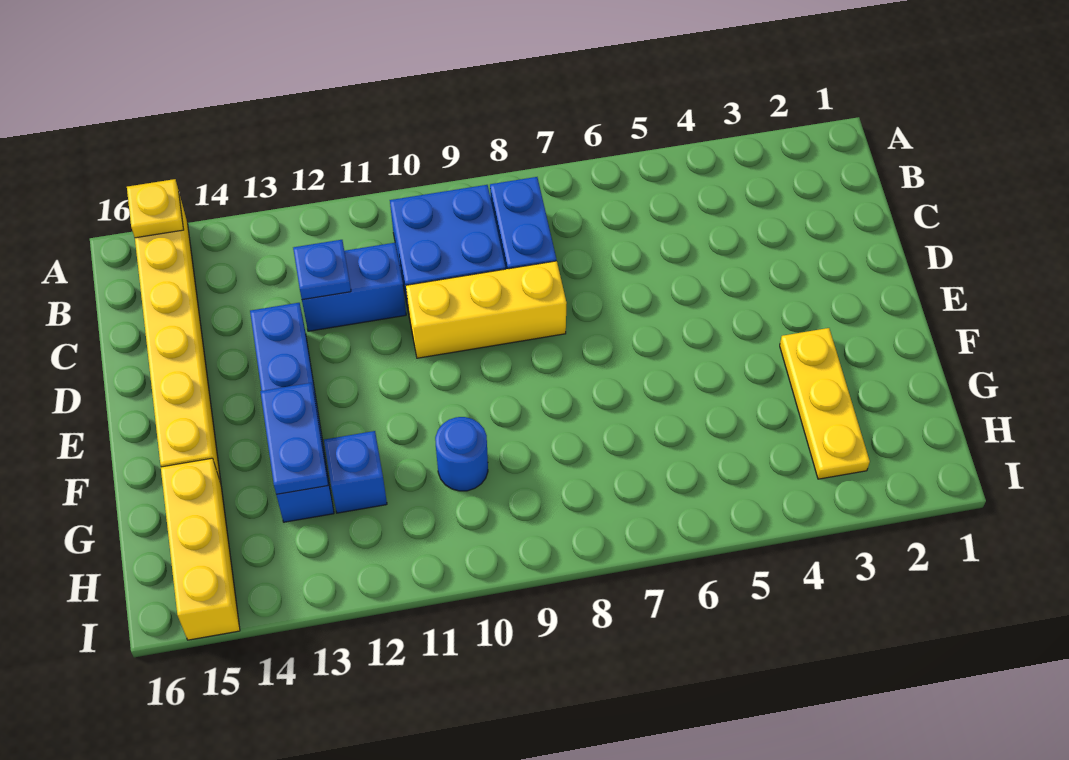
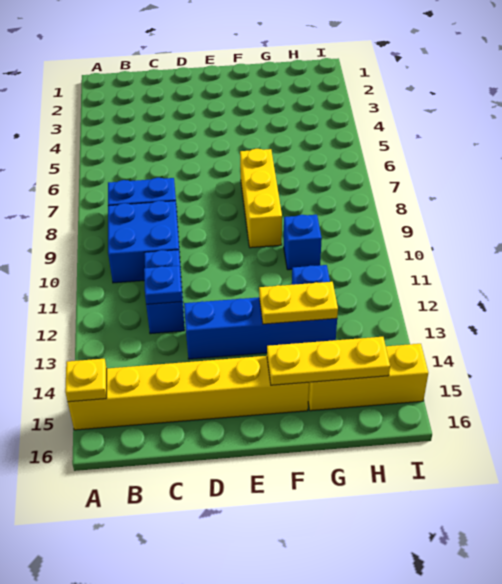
yellow brick D8:D10 level 1 -> yellow brick F7:F9 level 1
yellow plate F3:H3 level 1 -> yellow plate F15:H15 level 2
blue plate F13:G13 level 2 -> yellow plate F13:G13 level 2
blue round brick G10 level 1 -> blue brick G10 level 1

